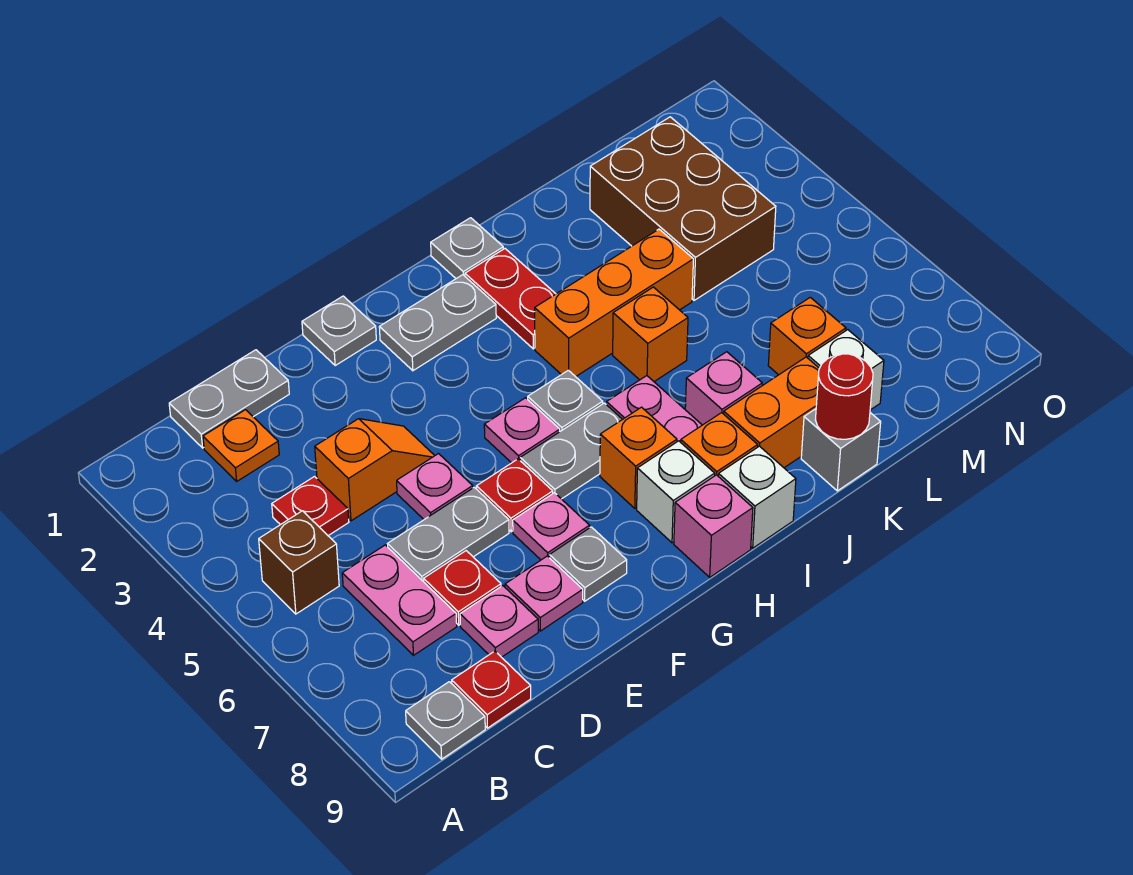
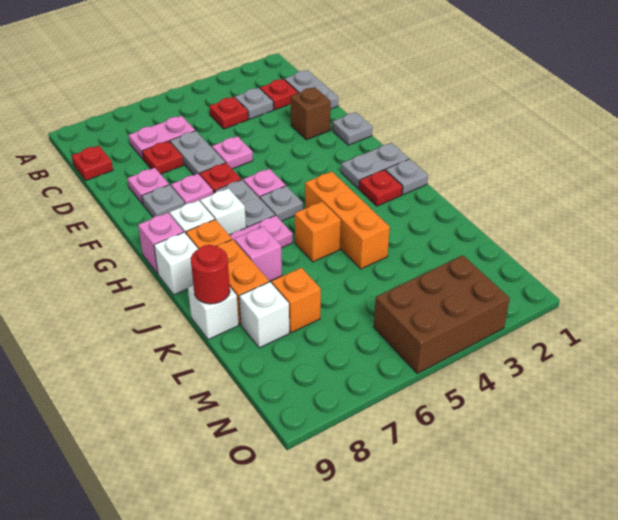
brown brick B5 level 1 -> brown brick E2 level 1
grey plate B9 level 1 -> grey plate C3 level 1
orange plate C2 level 1 -> red plate C2 level 1
orange slope D4:E4 level 1 top D -> none
pink plate D8 level 1 -> none
grey plate G2:H2 level 1 -> grey plate H1:H2 level 1
orange brick H7 level 1 -> white brick H7 level 1
red plate I2:I3 level 1 -> red plate I2 level 1
grey brick K9 level 1 -> white brick K9 level 1
brown brick L2:M4 level 1 -> brown brick N3:O5 level 1

